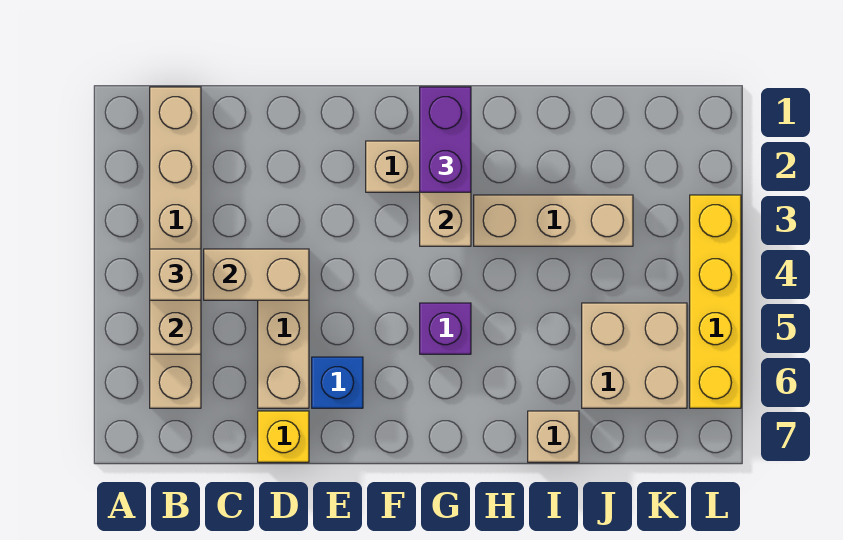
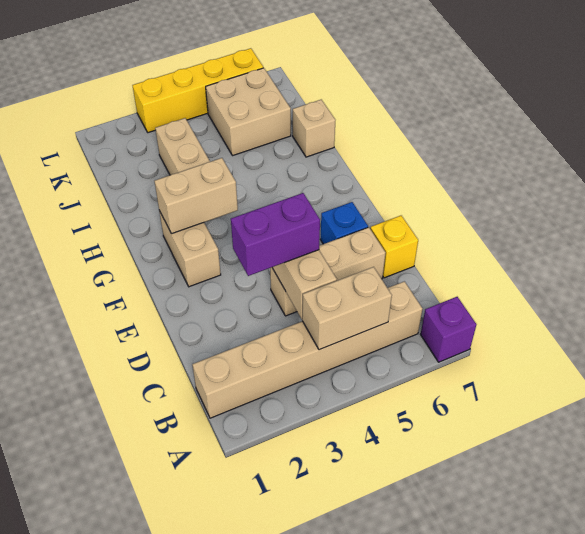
tan brick B4 level 3 -> none
purple brick G1:G2 level 3 -> purple brick D3:D4 level 3
purple brick G5 level 1 -> purple brick A7 level 1

